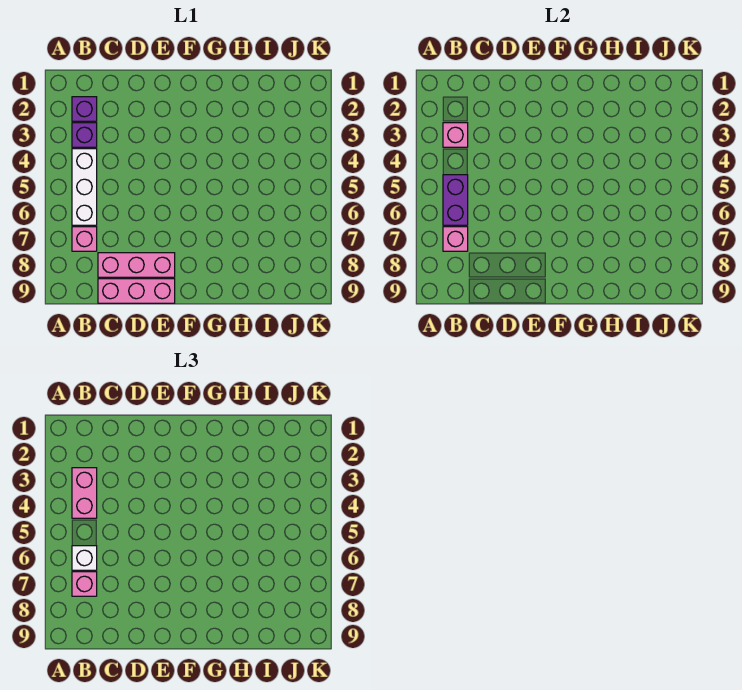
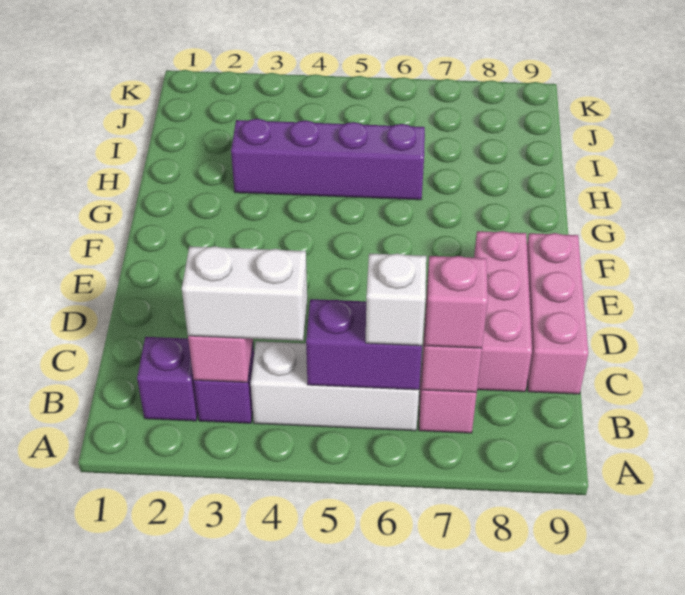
pink brick B3:B4 level 3 -> white brick B3:B4 level 3
none -> purple brick H3:H6 level 1

